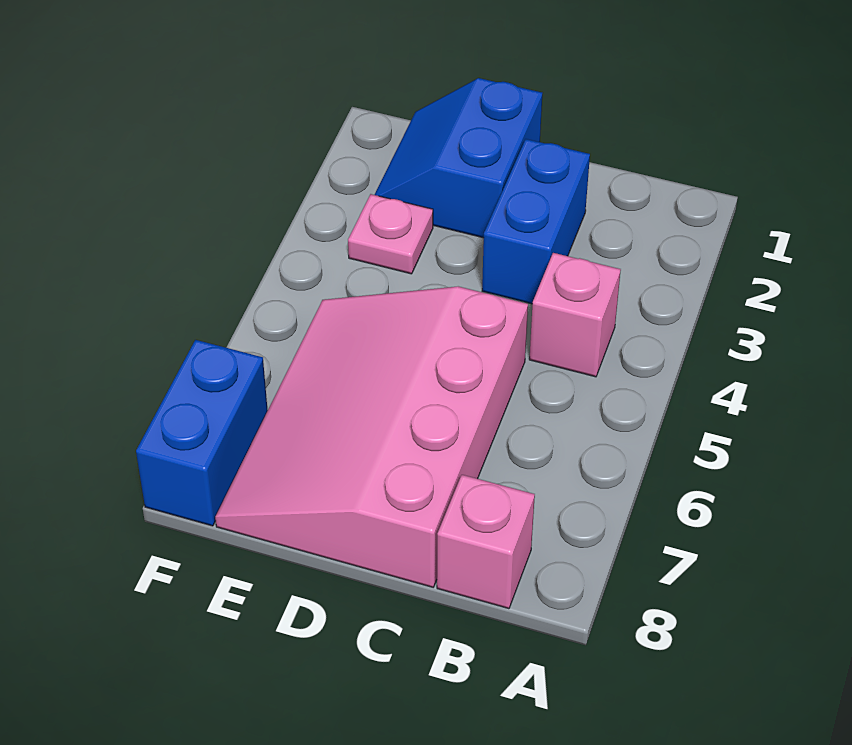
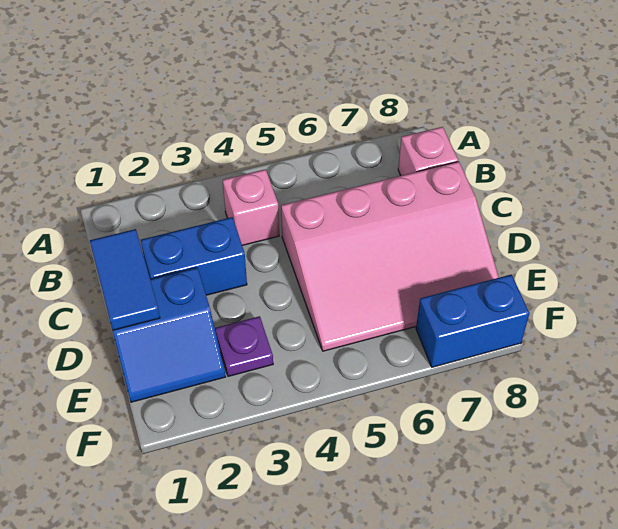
none -> blue tile C1:D1 level 2
pink plate E3 level 1 -> purple plate E3 level 1

